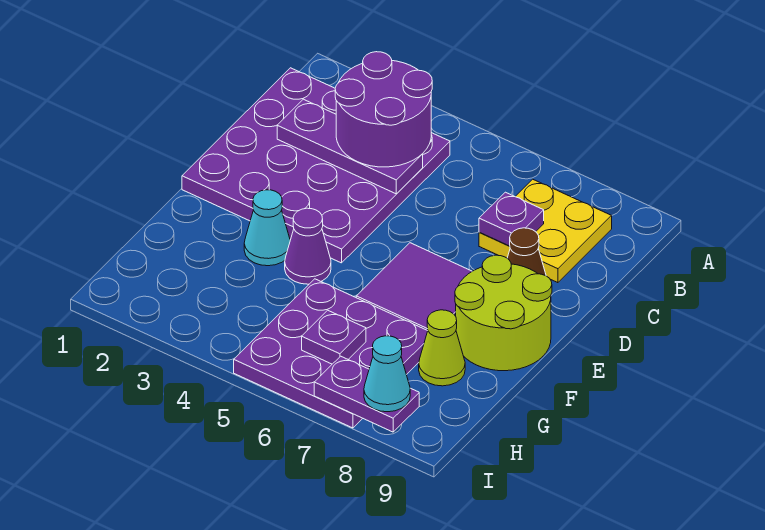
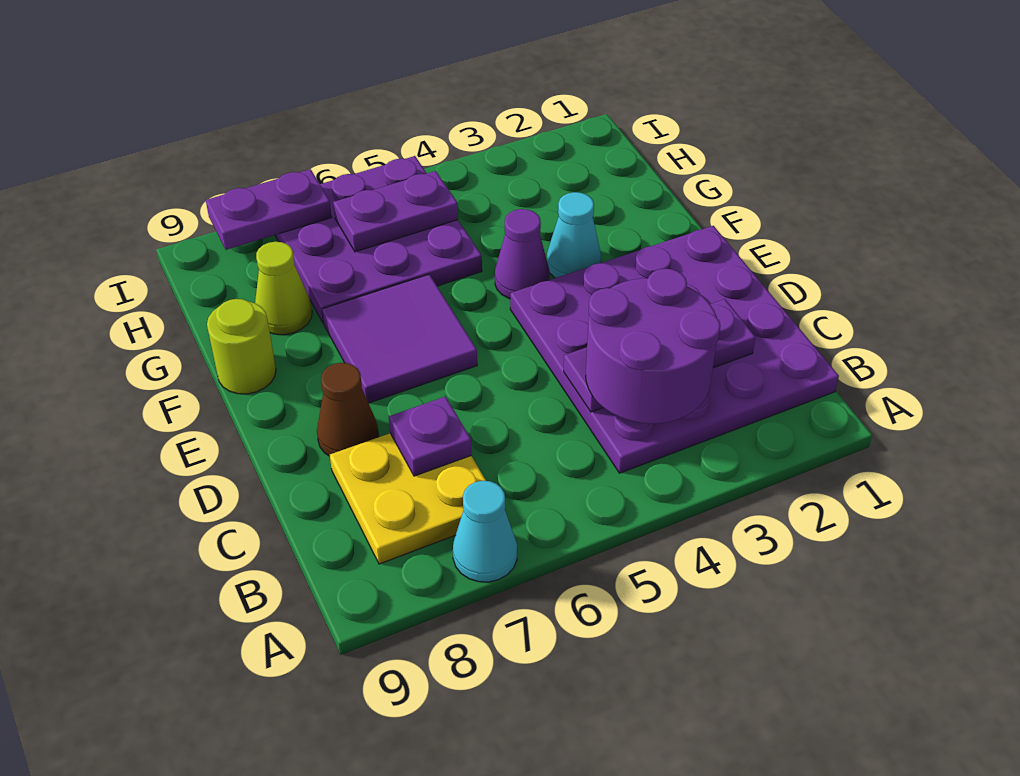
lime round brick E8:F9 level 1 -> lime round brick F9 level 1
purple plate H6 level 2 -> purple plate H5:H6 level 2
cyan cone I8 level 3 -> cyan cone A7 level 1

